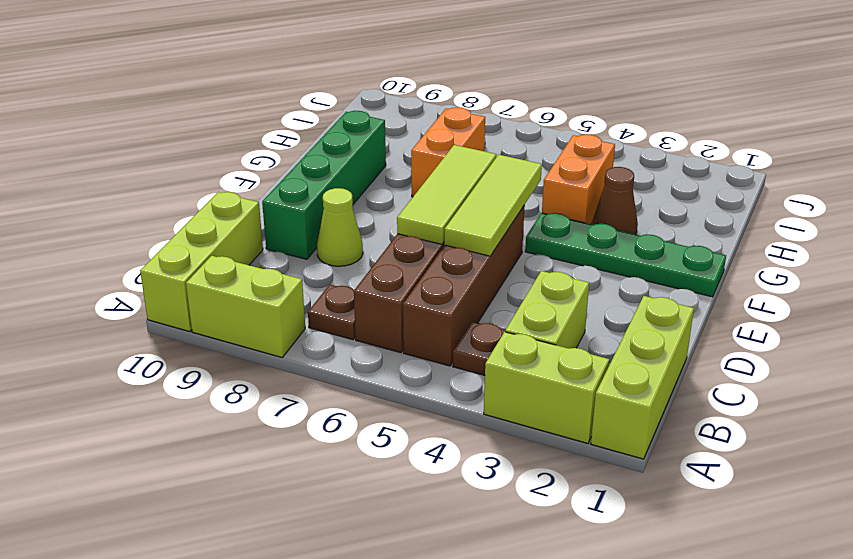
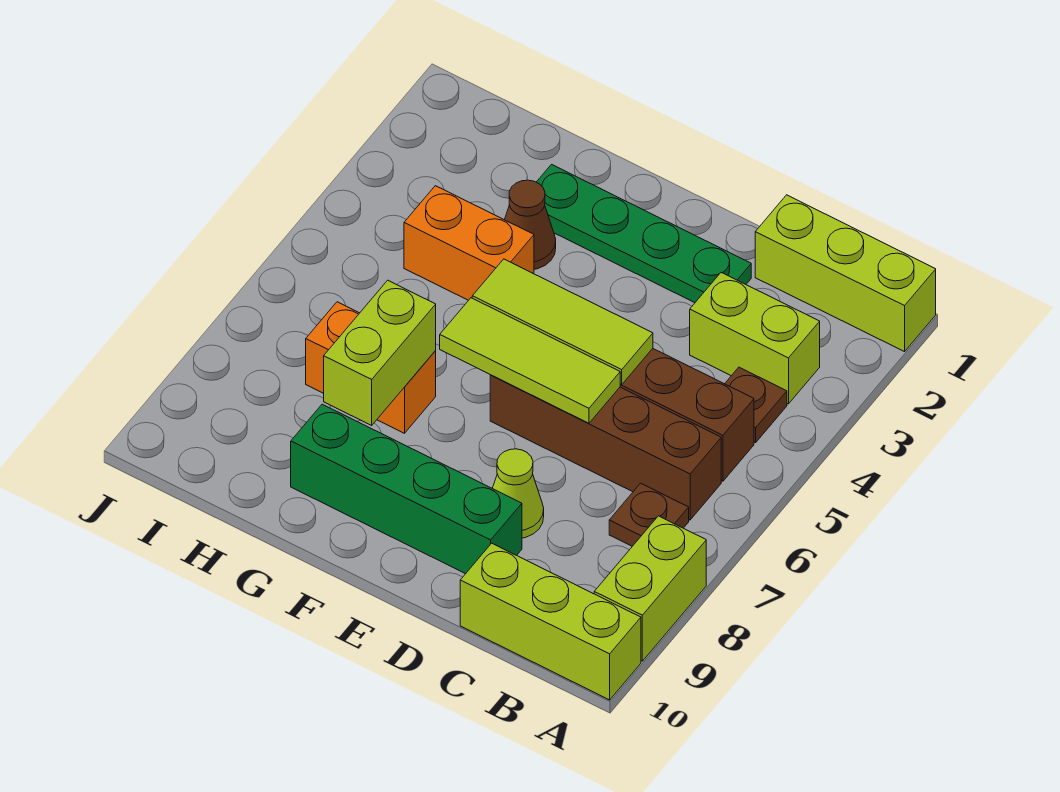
lime brick A2:A3 level 1 -> lime brick G7:G8 level 2
green plate F1:F4 level 1 -> green plate D2:G2 level 1

